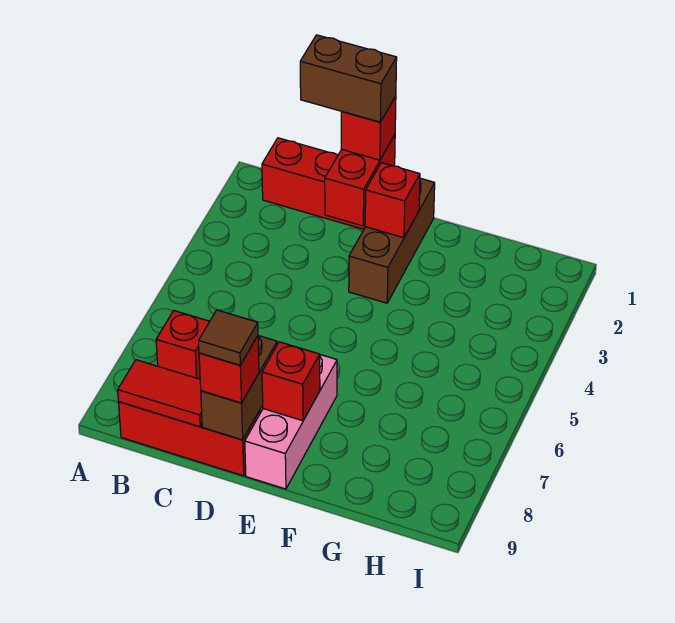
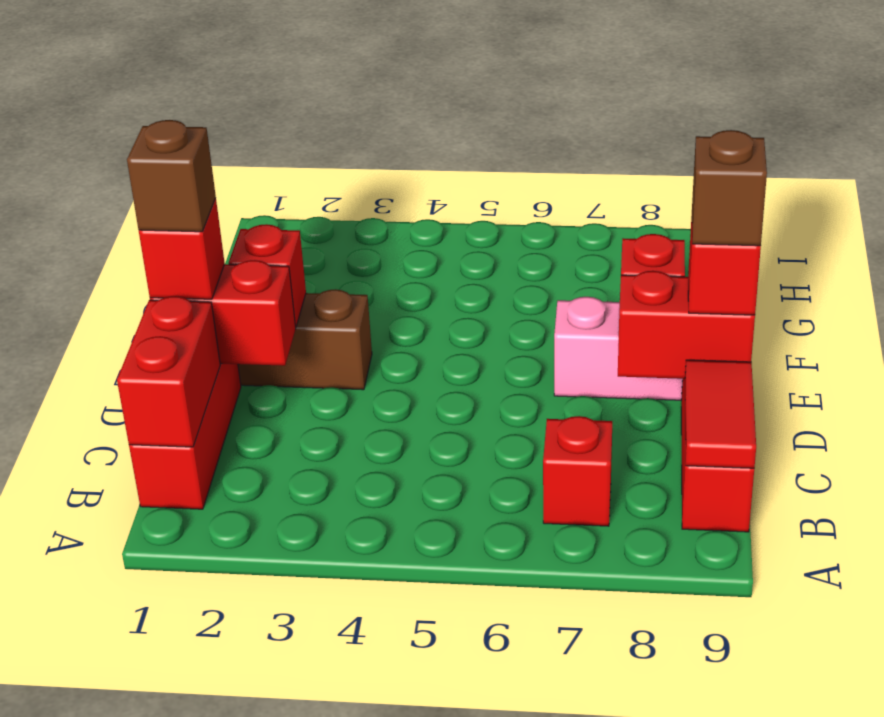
none -> red brick B1:C1 level 2
brown brick C1:D1 level 4 -> brown brick D1 level 4
brown brick D8:D9 level 2 -> red brick D8:D9 level 2
brown tile D9 level 4 -> brown brick D9 level 4

